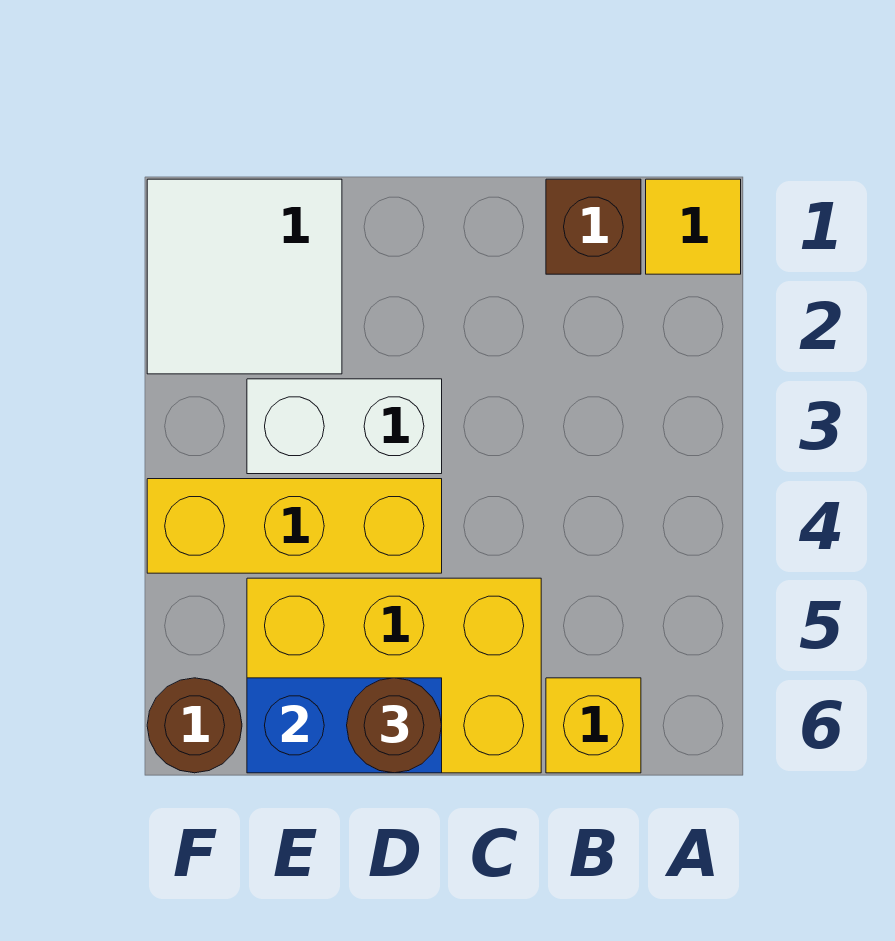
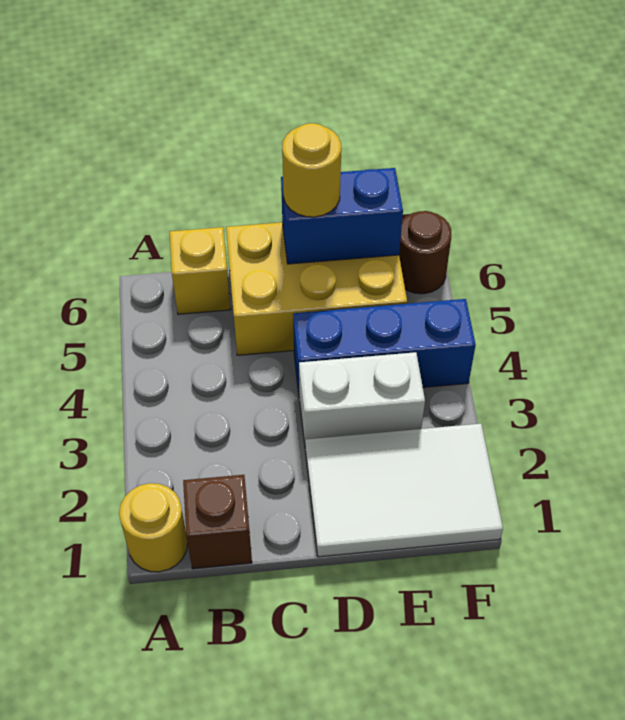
yellow tile A1 level 1 -> yellow round brick A1 level 1
yellow brick D4:F4 level 1 -> blue brick D4:F4 level 1
brown round brick D6 level 3 -> yellow round brick D6 level 3
white tile E1:F2 level 1 -> white tile D1:F2 level 1

